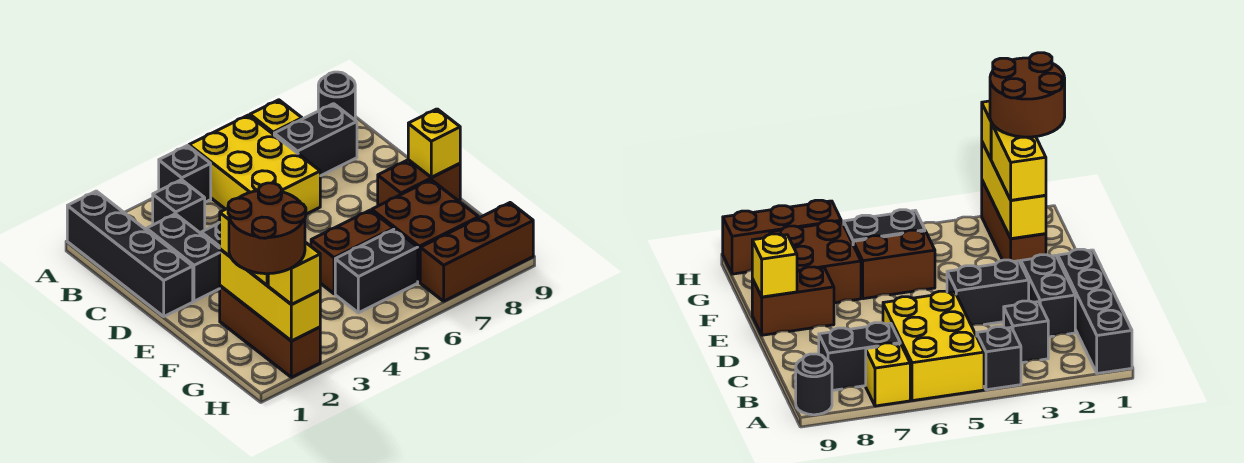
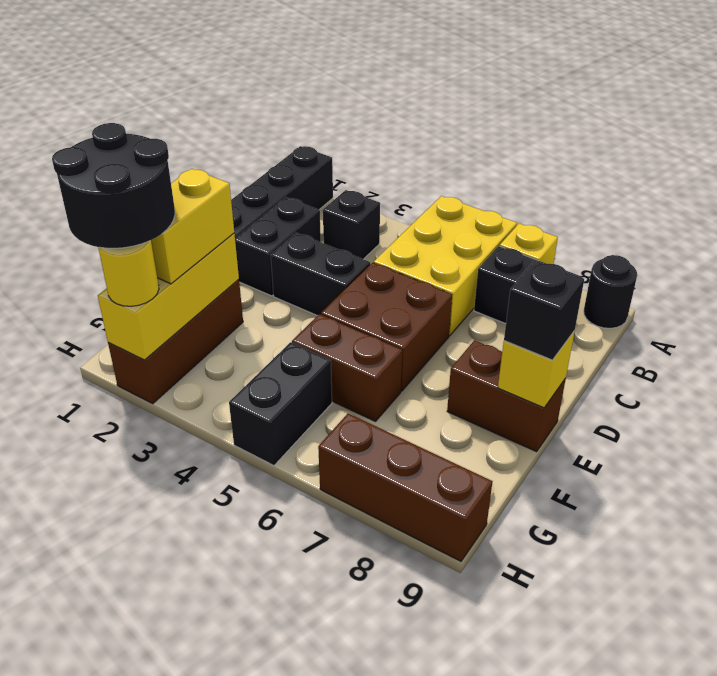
black brick A4 level 1 -> black brick E9 level 3
brown brick F7:G8 level 1 -> brown brick D5:E6 level 1
brown round brick G1:H2 level 4 -> black round brick G1:H2 level 4
black brick G5:G6 level 1 -> black brick G5:H5 level 1
yellow brick H2 level 3 -> yellow round brick H2 level 3

